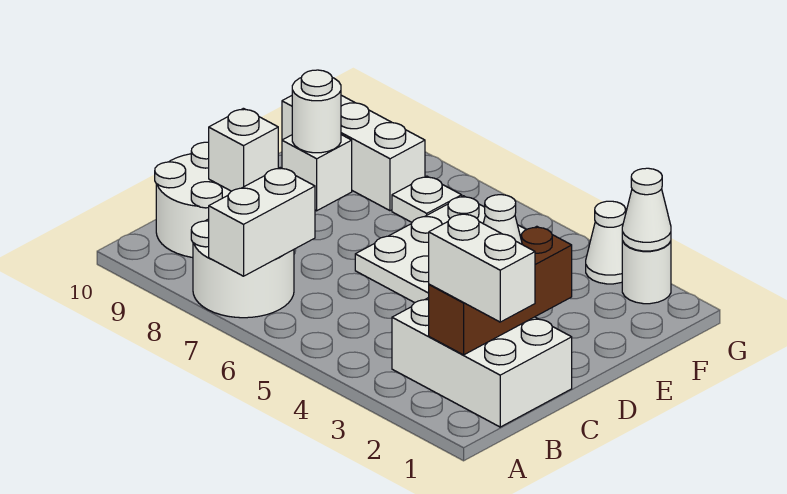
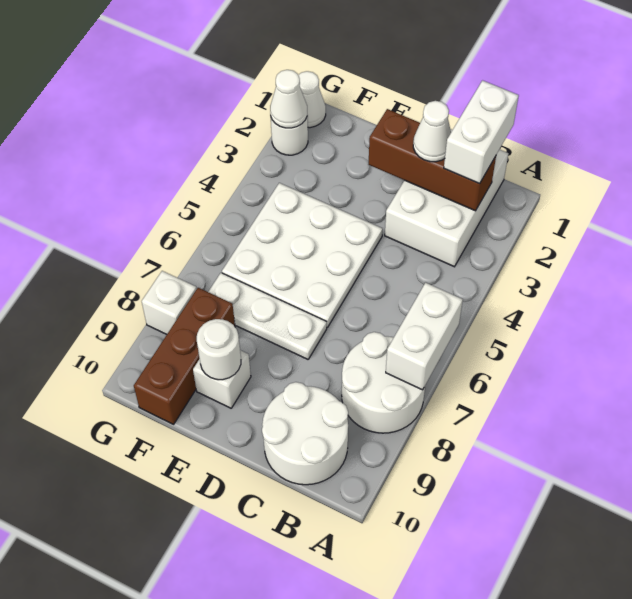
white brick A7:B7 level 2 -> white brick A6:A7 level 2
white brick C9 level 2 -> white brick G8 level 1
white plate F7 level 1 -> white plate D7:F7 level 1
white brick F8:F10 level 1 -> brown brick F8:F10 level 1
white cone G3 level 1 -> white cone G1 level 1

